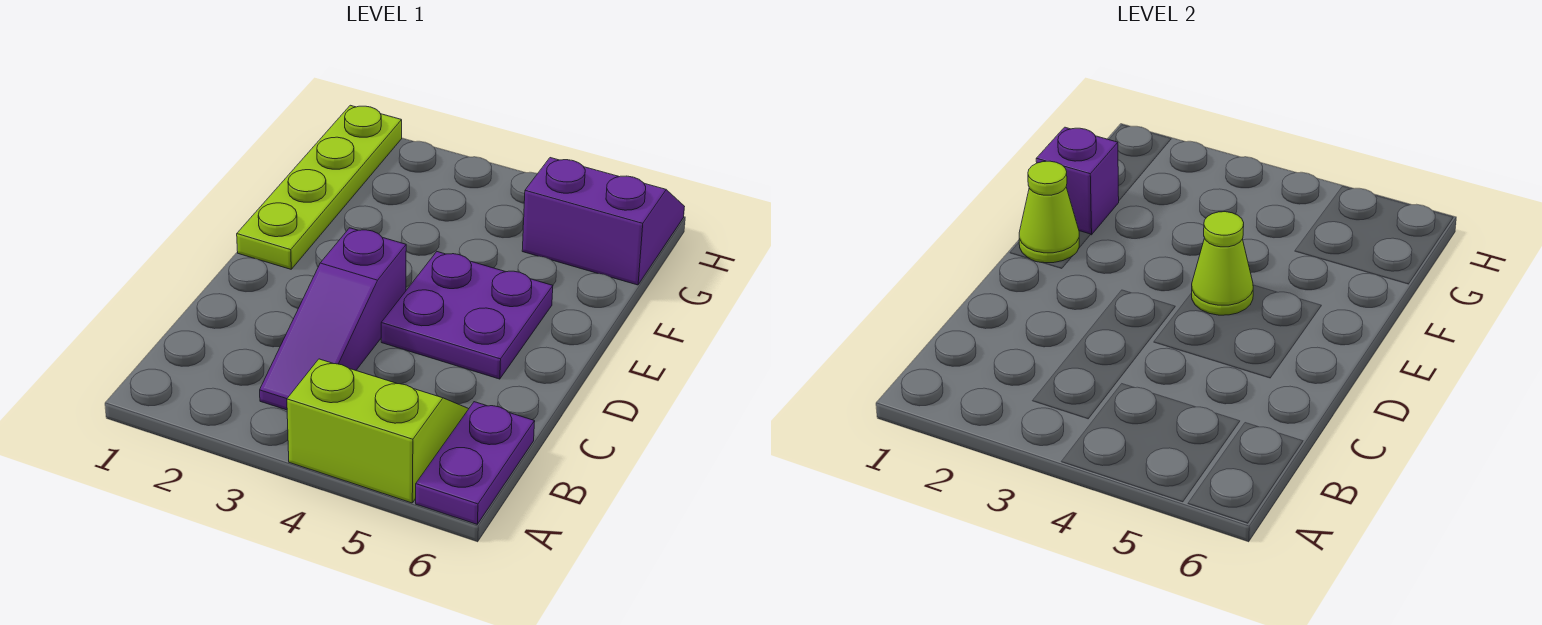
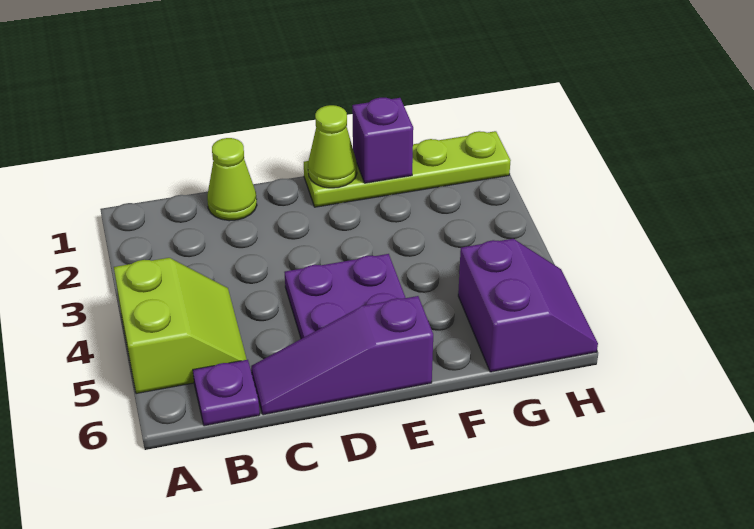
purple plate A6:B6 level 1 -> purple plate B6 level 1
purple slope B3:D3 level 1 top D -> purple slope C6:E6 level 1 top E
lime cone E4 level 2 -> lime cone C1 level 1

